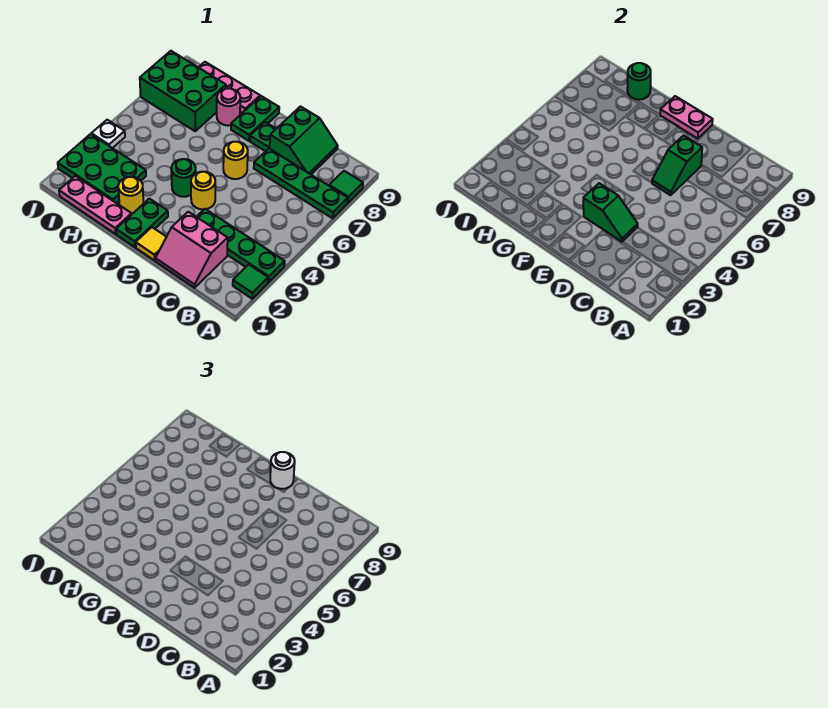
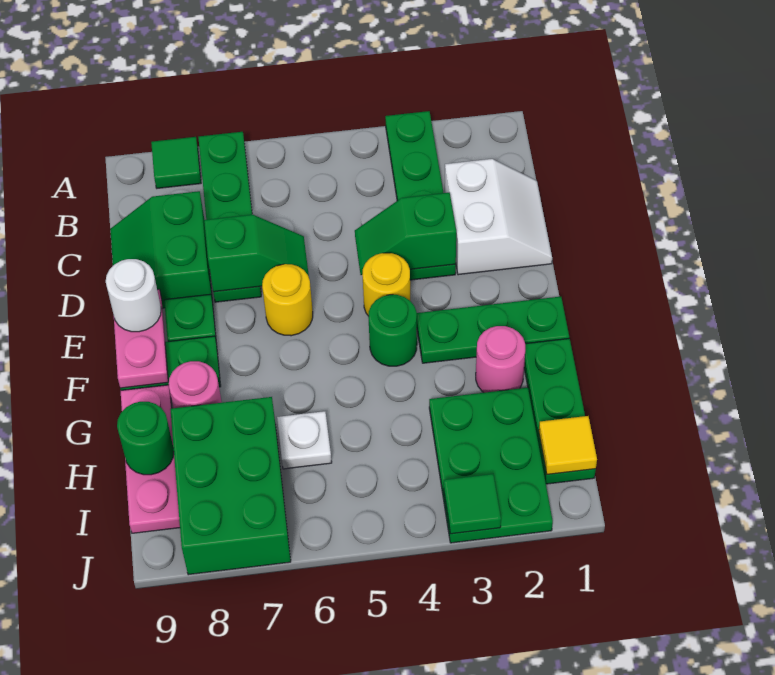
green tile A2 level 1 -> green tile J3 level 2
pink slope C1:D2 level 1 top 2 -> white slope C1:D2 level 1 top 2
green slope C8:D9 level 1 top D -> green slope C8:D9 level 1 top 8
green slope D3:E3 level 2 top E -> green slope D3:D4 level 2 top 3
yellow tile E1 level 1 -> yellow tile I1 level 2
green plate F1:F2 level 1 -> green plate F1:F3 level 1
pink plate G1:I1 level 1 -> green plate G1:I1 level 1
yellow round brick G2 level 1 -> pink round brick G2 level 1
white plate J4 level 1 -> white plate H6 level 1

